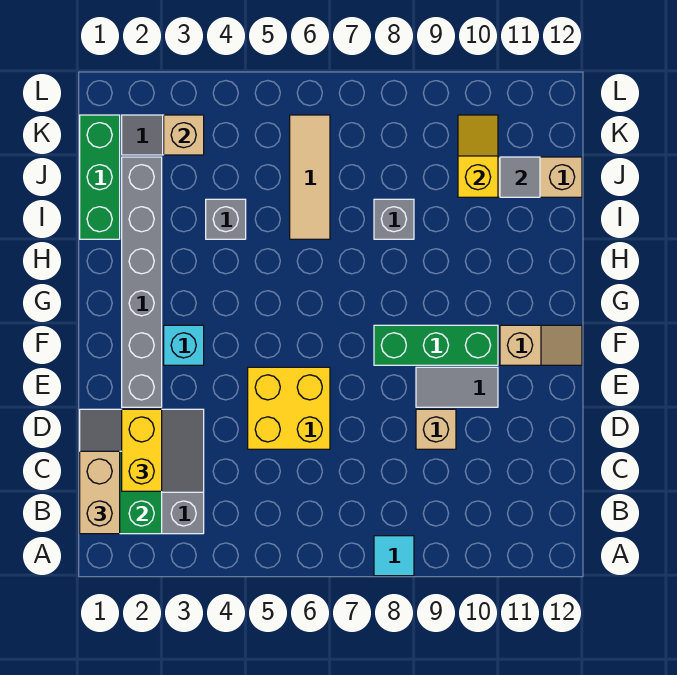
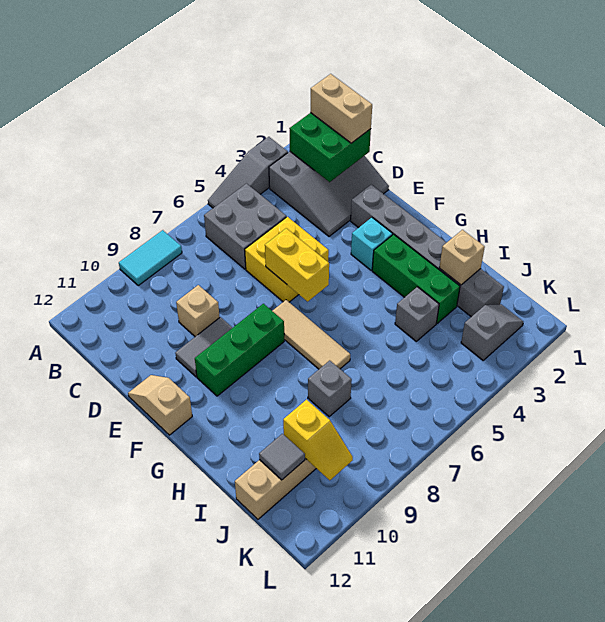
none -> grey slope A3:A5 level 1 top 3
cyan tile A8 level 1 -> cyan tile A8:A9 level 1
none -> grey brick B5:C6 level 1
yellow brick C2:D2 level 3 -> yellow brick E6:F6 level 2
tan slope F11:F12 level 1 top 11 -> tan slope E12:F12 level 1 top F
green brick I1:K1 level 1 -> green brick G3:I3 level 1
tan tile I6:K6 level 1 -> tan tile F7:H7 level 1
tan brick K3 level 2 -> tan brick I2 level 2

